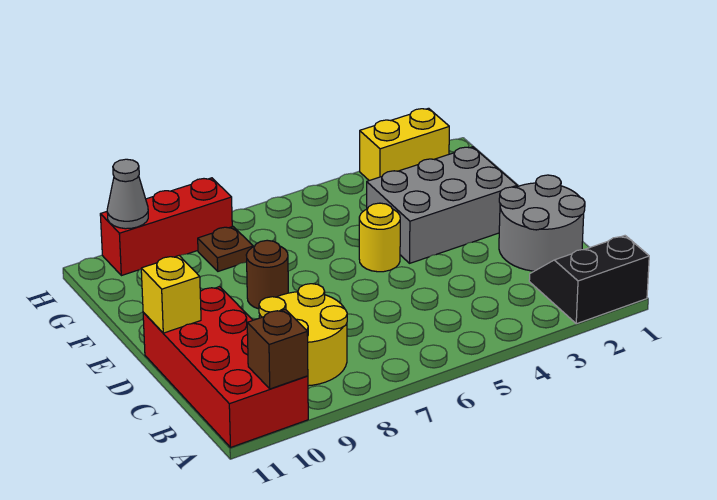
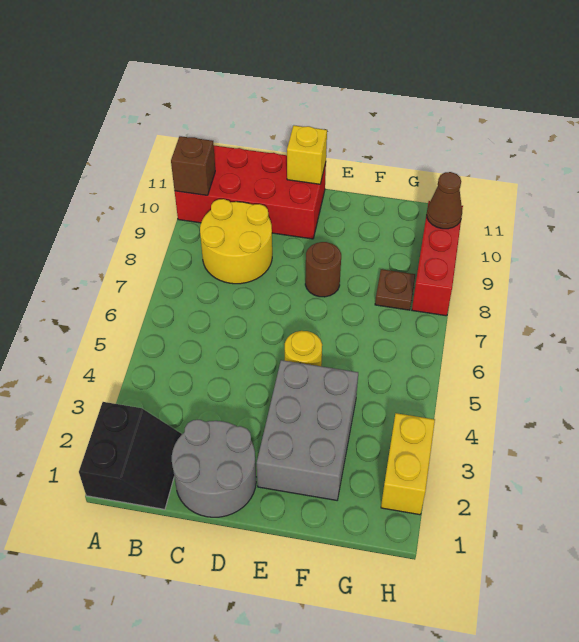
grey cone H10 level 2 -> brown cone H10 level 2

